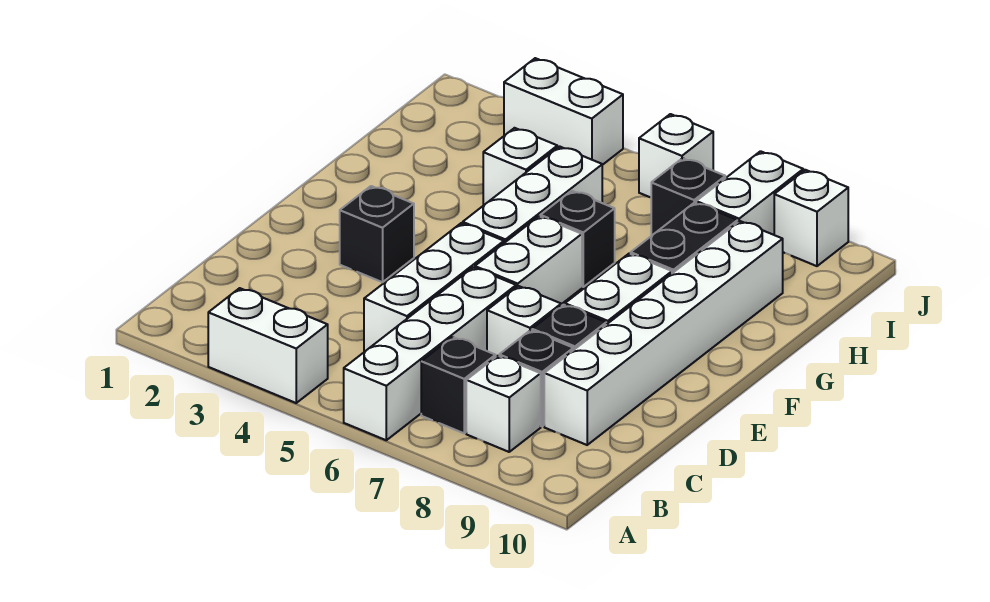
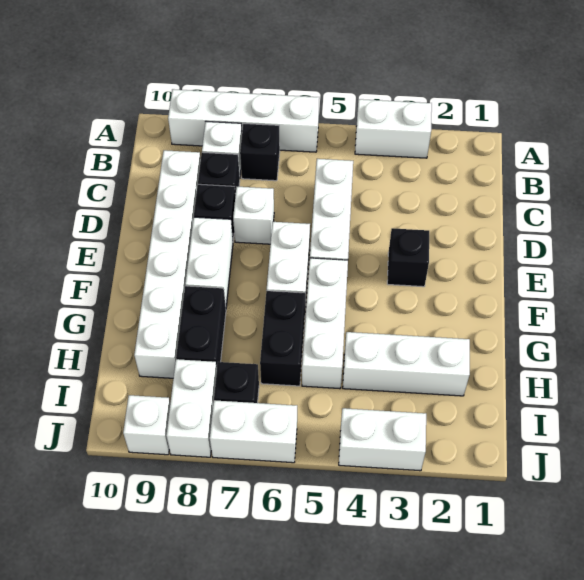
white brick A6:D6 level 1 -> white brick A6:A9 level 1
black brick G6 level 1 -> black brick G6:H6 level 1
white brick H4 level 1 -> white brick H2:H4 level 1
white brick J6 level 1 -> white brick J6:J7 level 1

